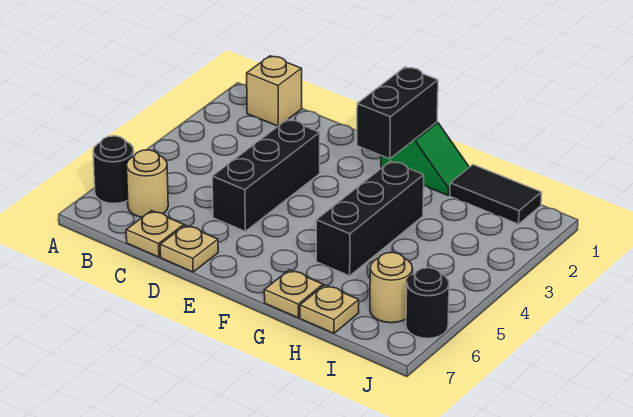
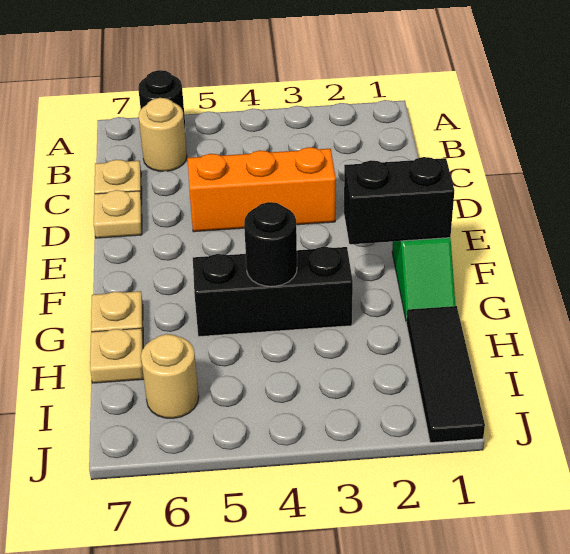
tan brick B1 level 1 -> none
black brick D3:D5 level 1 -> orange brick D3:D5 level 1
black tile H1:I1 level 1 -> black tile H1:J1 level 1
black round brick J6 level 1 -> black round brick G4 level 2

